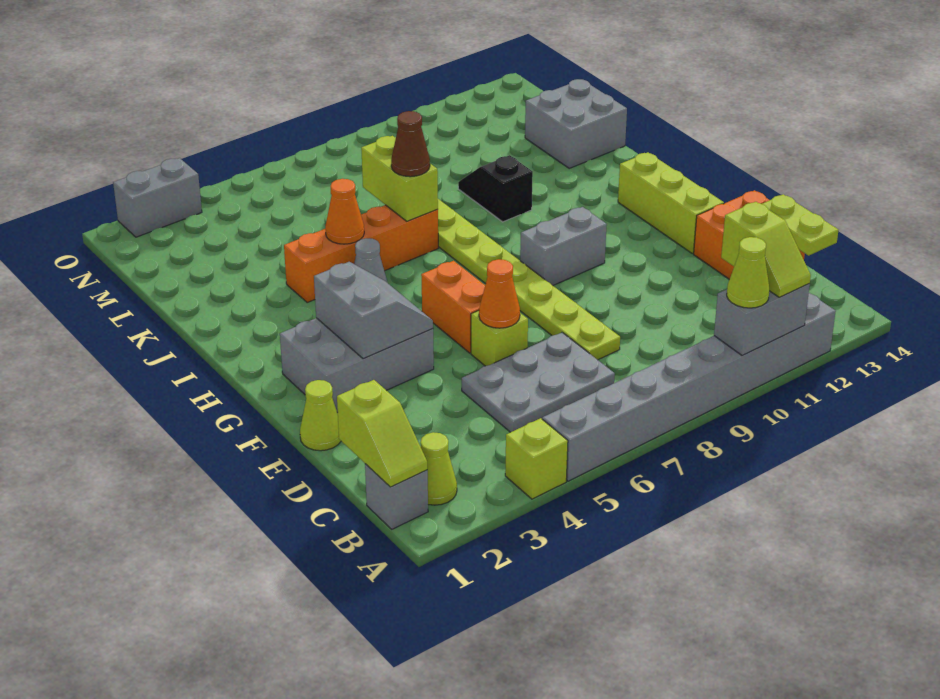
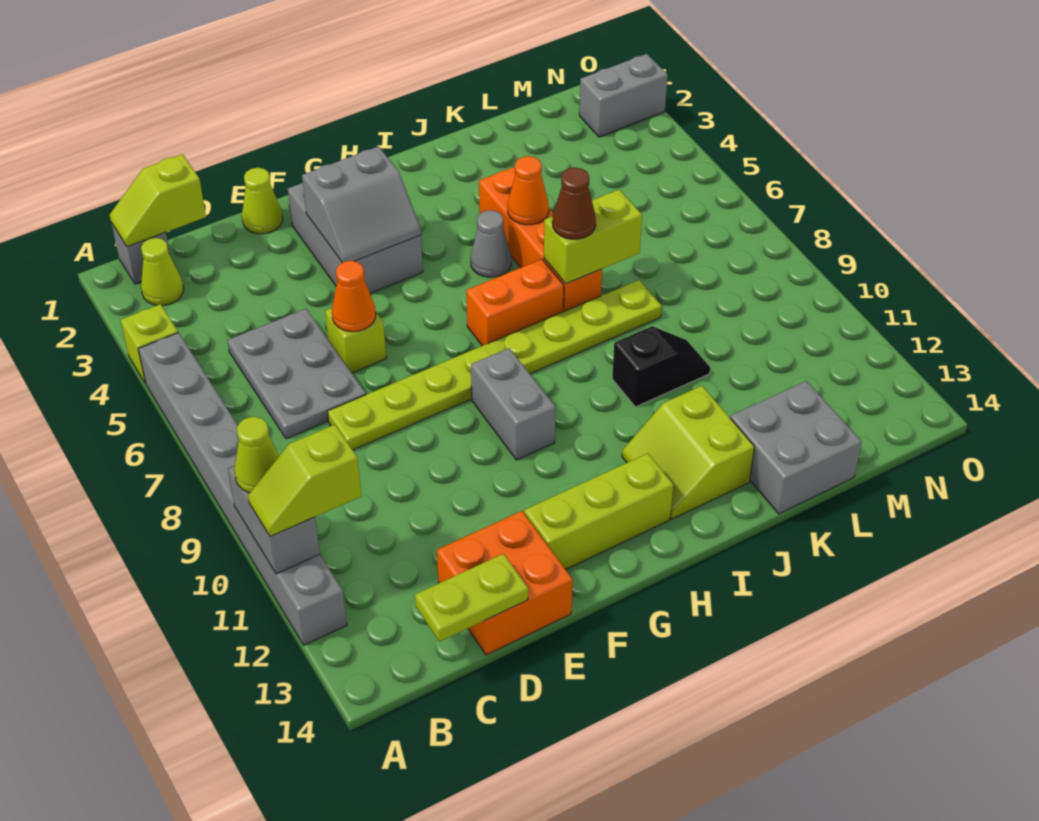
orange brick F6:G6 level 1 -> orange brick H7:I7 level 1
none -> lime slope I12:J13 level 1 top J
grey brick O2:O3 level 1 -> grey brick N2:O2 level 1

